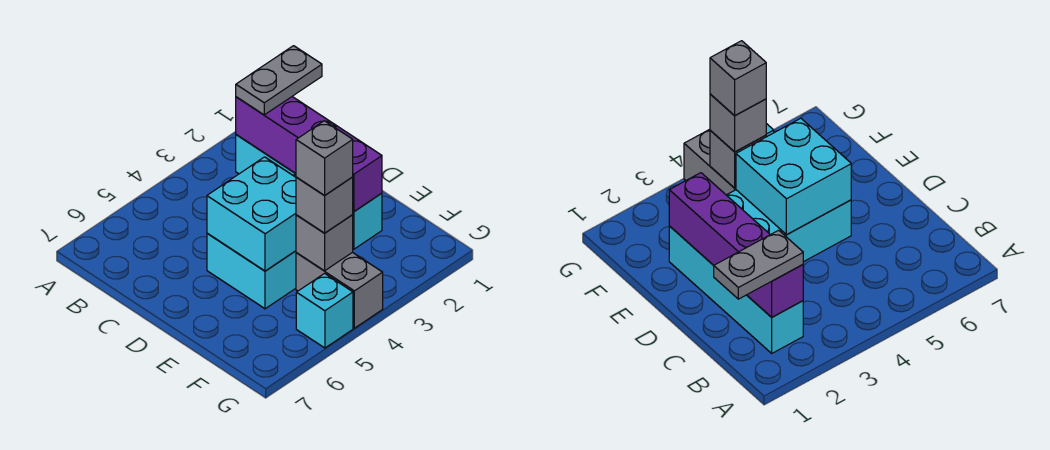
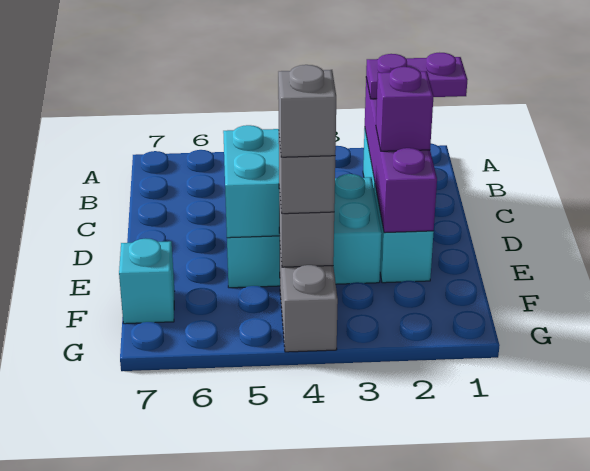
grey plate B1:B2 level 3 -> purple plate B1:B2 level 3
none -> purple brick D2 level 3
cyan brick G5 level 1 -> cyan brick F7 level 1

